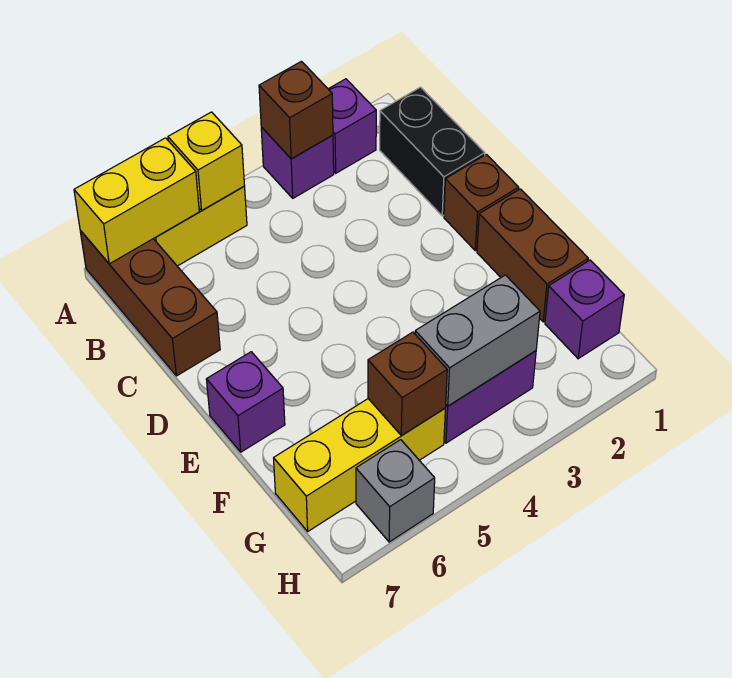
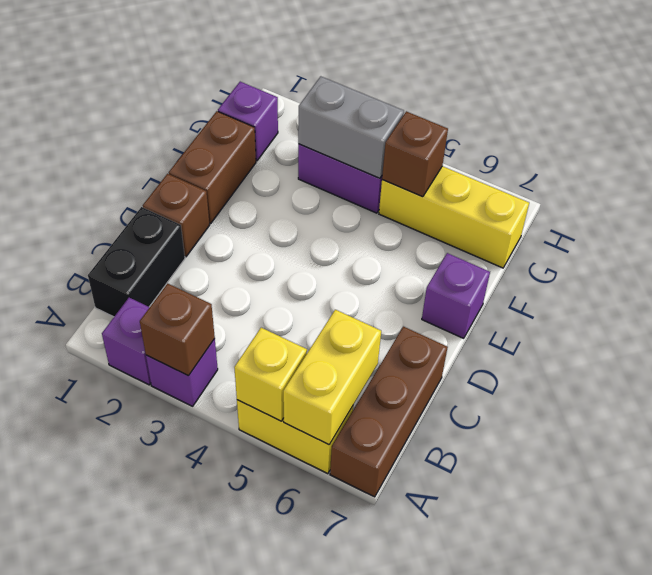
yellow brick A6:A7 level 2 -> yellow brick A6:B6 level 2
grey brick H6 level 1 -> none

